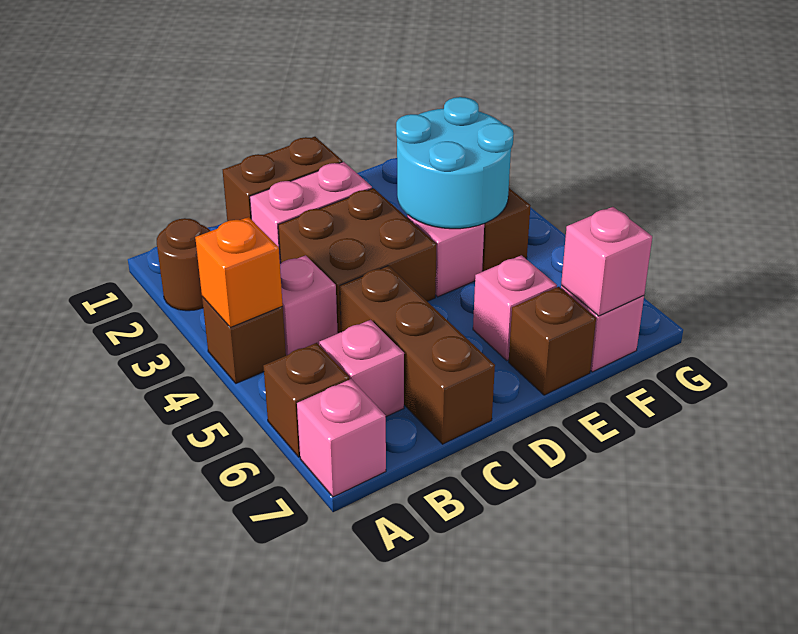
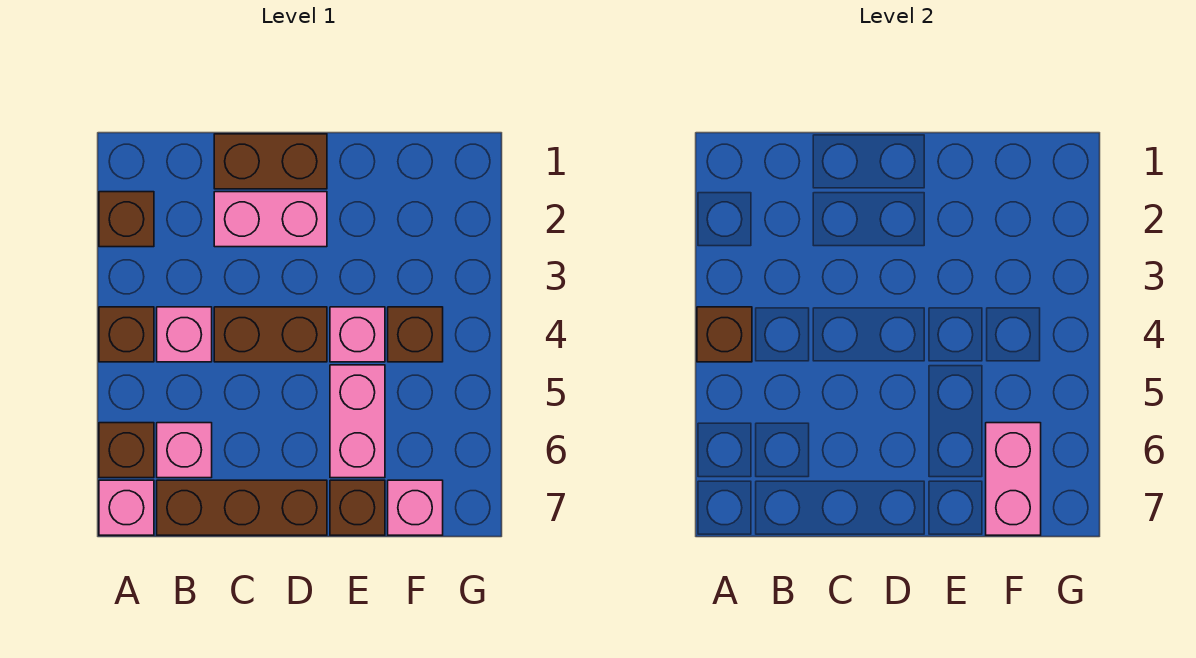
brown round brick A2 level 1 -> brown brick A2 level 1
orange brick A4 level 2 -> brown brick A4 level 2
brown brick C3:D4 level 1 -> brown brick C4:D4 level 1
brown brick C5:C7 level 1 -> brown brick B7:D7 level 1
cyan round brick E3:F4 level 2 -> none
pink brick E6 level 1 -> pink brick E5:E6 level 1
pink brick F7 level 2 -> pink brick F6:F7 level 2

